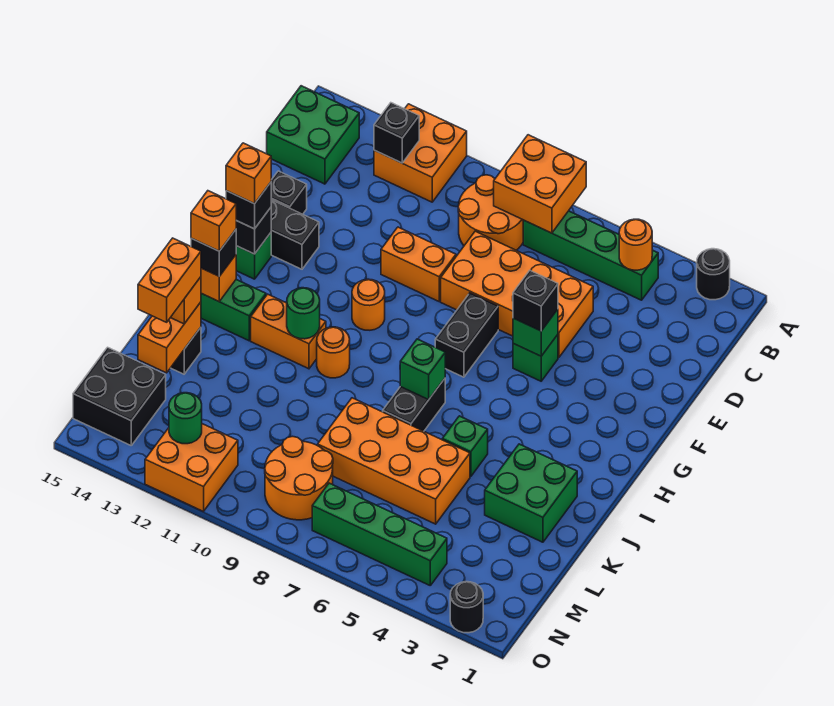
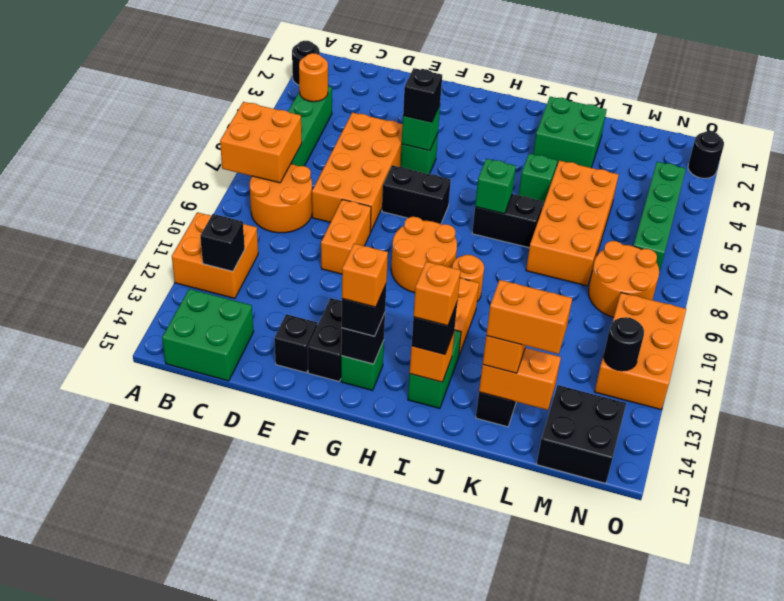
orange round brick G10 level 1 -> orange round brick G9:H10 level 1
green round brick I11 level 2 -> none
orange brick N11:O12 level 1 -> orange brick N10:O12 level 1
green round brick N12 level 2 -> black round brick N12 level 2

